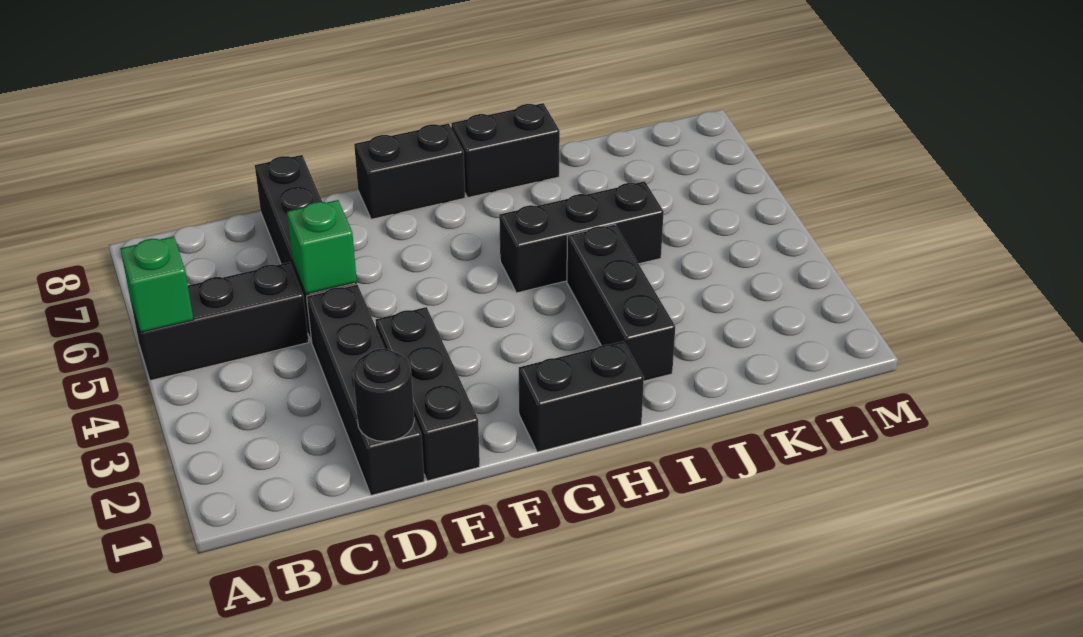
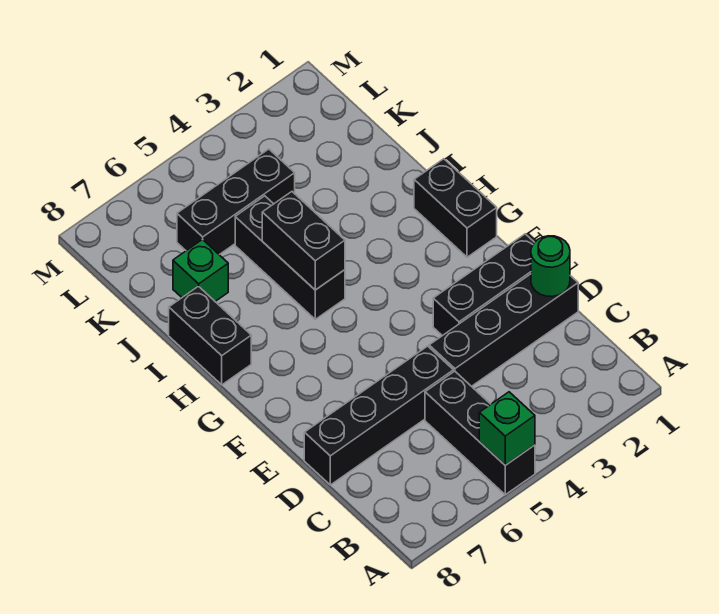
black round brick D1 level 2 -> green round brick D1 level 2
green brick D5 level 2 -> green brick J7 level 1
black brick F8:G8 level 1 -> black brick H5:I5 level 2
black brick I2:I4 level 1 -> black brick K4:K6 level 1

